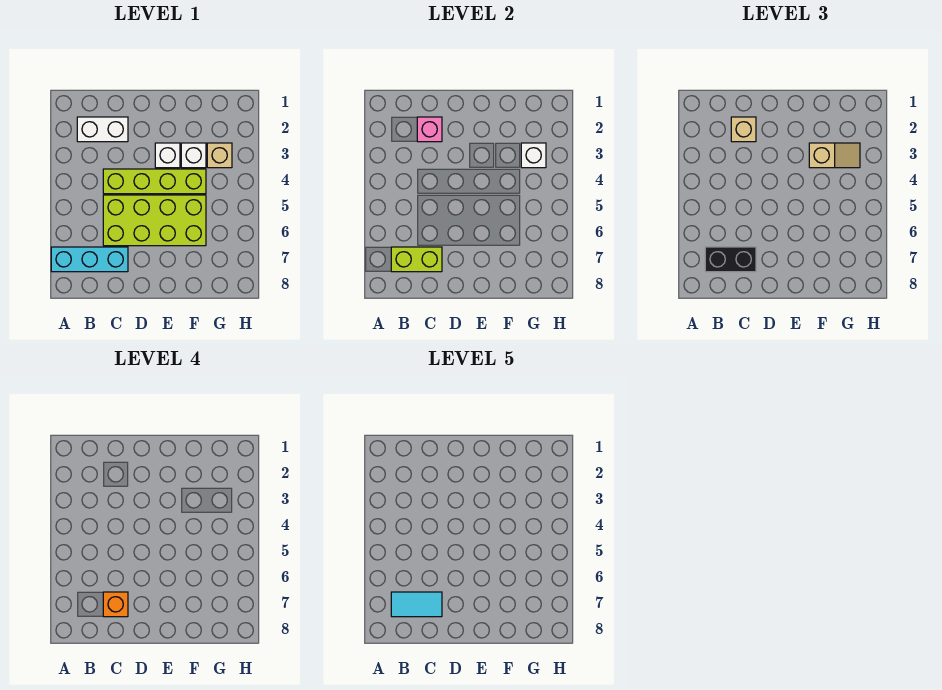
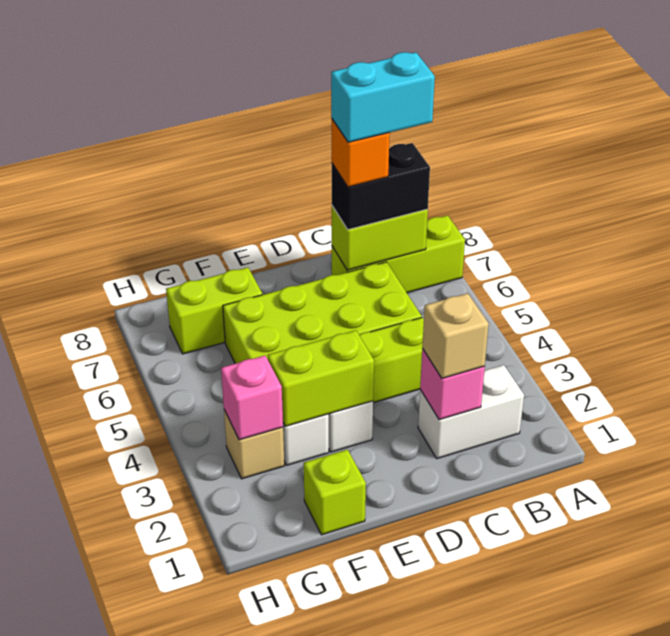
cyan brick A7:C7 level 1 -> lime brick A7:C7 level 1
cyan tile B7:C7 level 5 -> cyan brick B7:C7 level 5
none -> lime brick E3:F3 level 2
none -> lime brick F1 level 1
tan slope F3:G3 level 3 top F -> none
none -> lime brick F7:G7 level 1
white brick G3 level 2 -> pink brick G3 level 2

